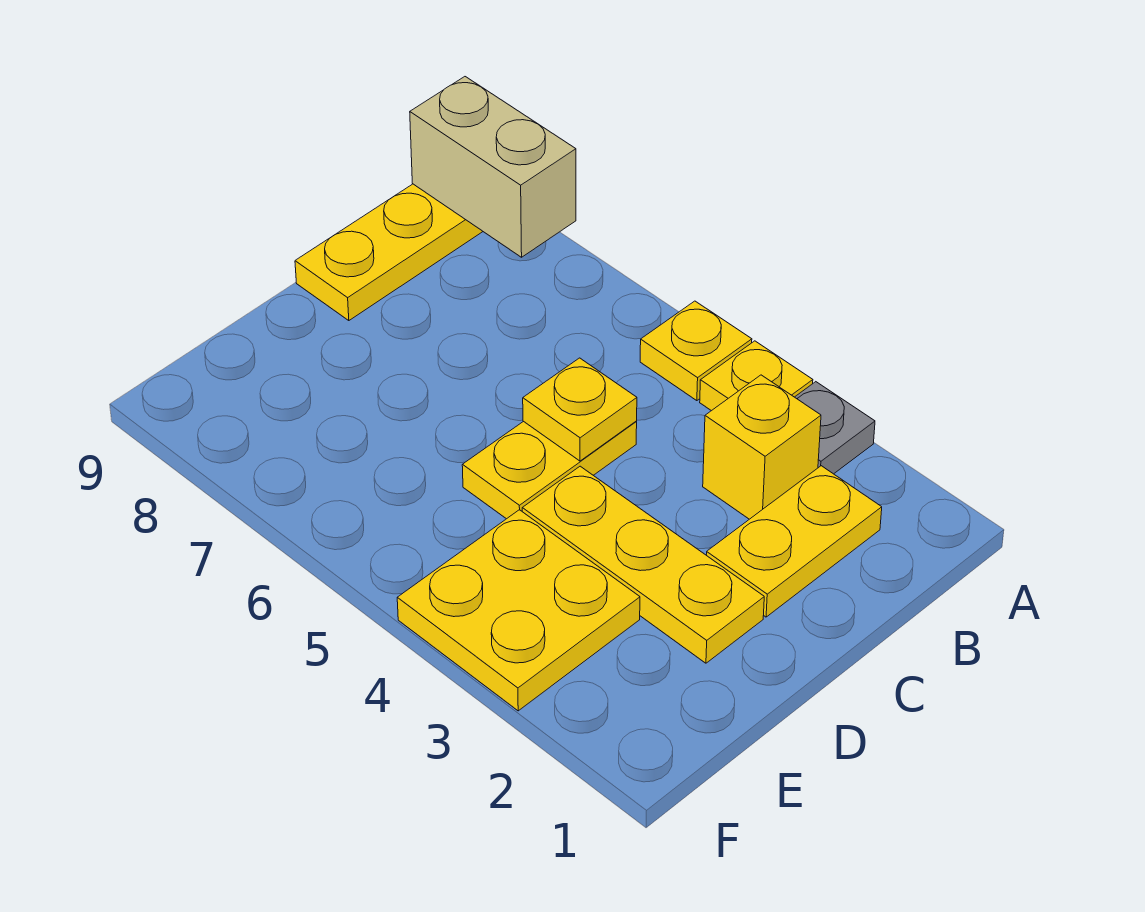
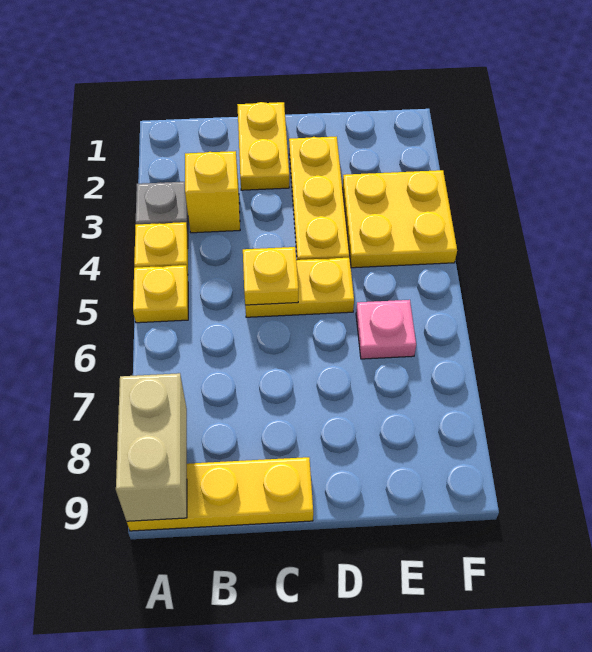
yellow plate B2:C2 level 1 -> yellow plate C1:C2 level 1
none -> pink plate E6 level 1

